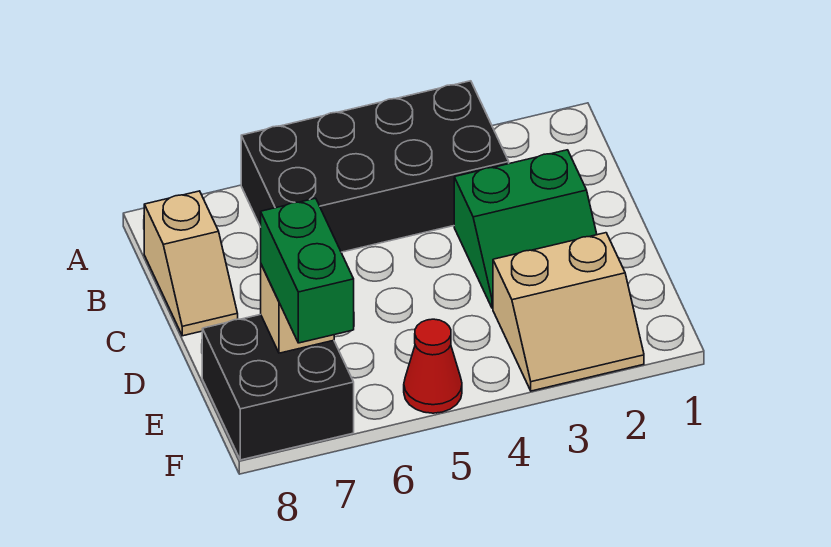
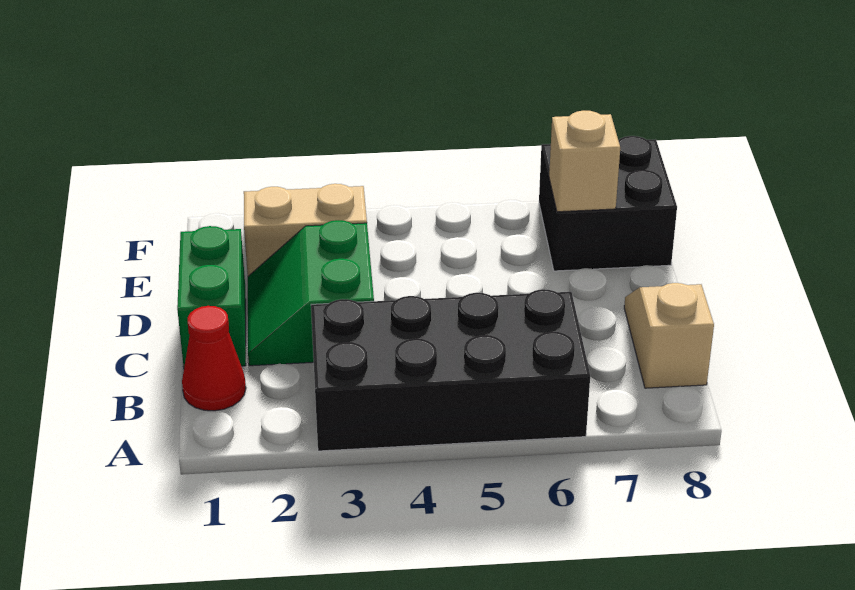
green slope C2:D3 level 1 top C -> green slope C2:D3 level 1 top 3
green brick E7:F7 level 3 -> green brick C1:D1 level 1
red cone F5 level 1 -> red cone B1 level 1

